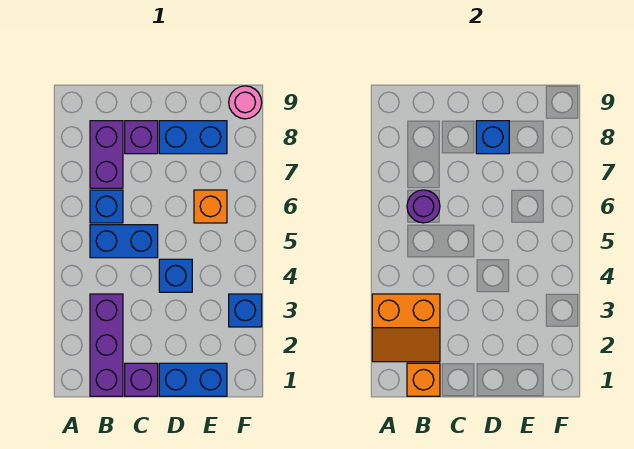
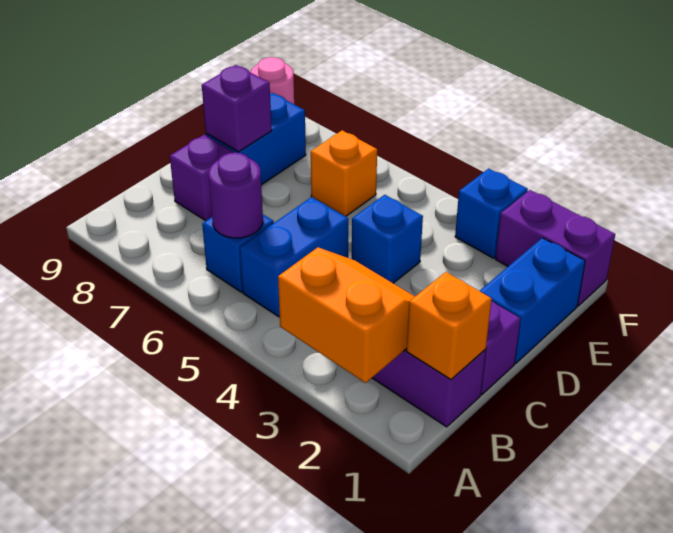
orange slope A2:B3 level 2 top 3 -> orange slope A2:B3 level 2 top A
purple brick B7:B8 level 1 -> purple brick F1:F2 level 1
blue brick D8 level 2 -> purple brick D8 level 2

